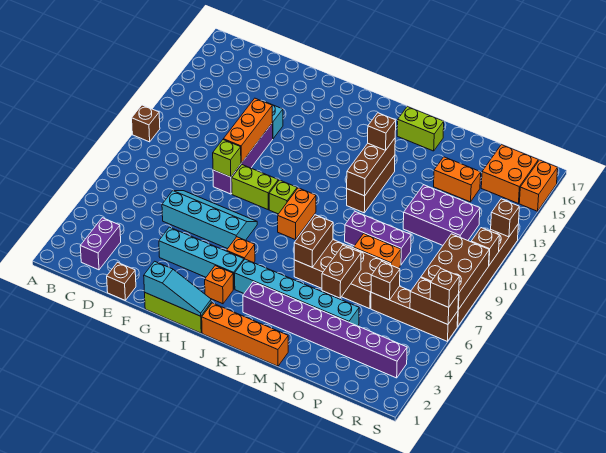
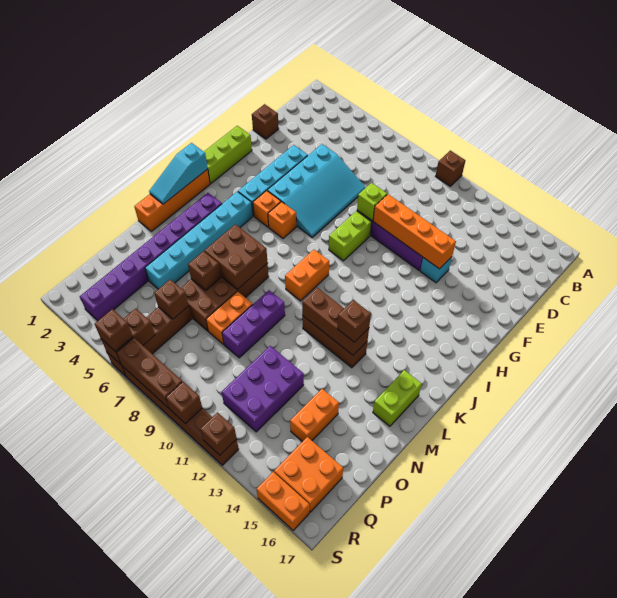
purple brick C2:C3 level 1 -> none
cyan slope E6:H7 level 1 top 6 -> cyan slope E5:H7 level 1 top 5
orange brick F10:F12 level 2 -> orange brick F10:F13 level 2
cyan slope G1:I1 level 2 top G -> cyan slope J1:L1 level 2 top J
orange brick I3 level 1 -> orange brick I6 level 1
lime brick I9 level 1 -> none
orange brick J8:J9 level 1 -> orange brick J9:K9 level 1
brown brick L6:L7 level 2 -> brown brick L6:M7 level 2
brown brick N5:N6 level 2 -> brown brick N6 level 2
brown brick R7:S9 level 2 -> brown brick S7:S9 level 2

